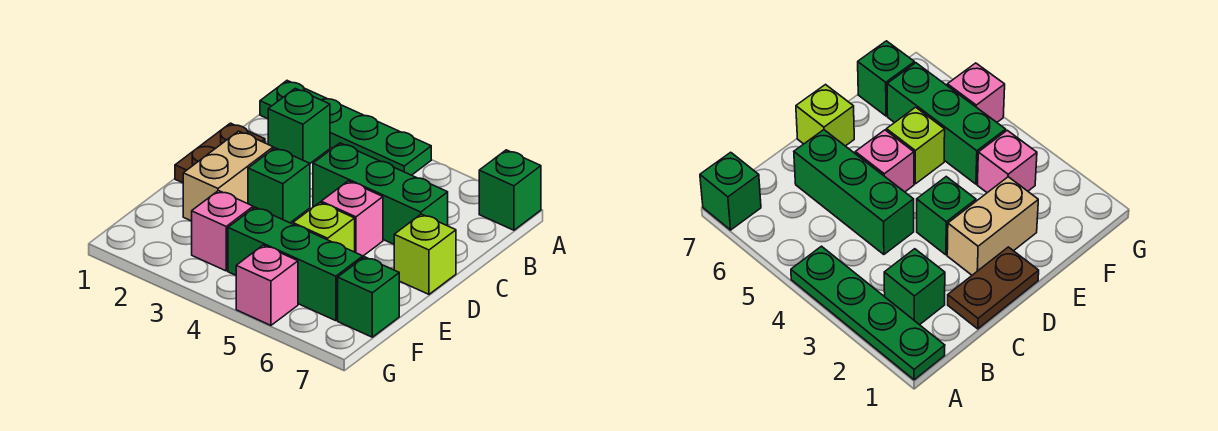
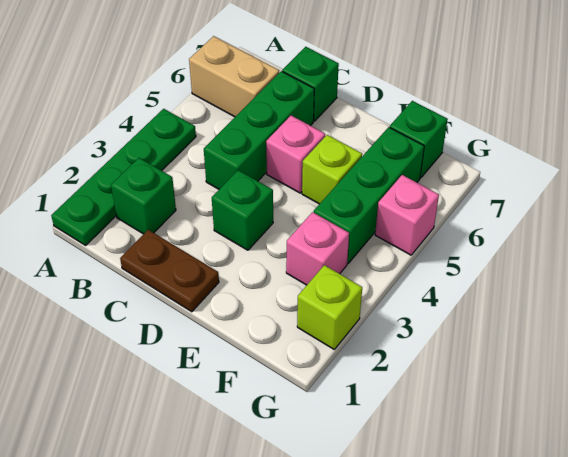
green brick A7 level 1 -> green brick C7 level 1
tan brick D2:E2 level 1 -> tan brick A6:B6 level 1
lime brick D7 level 1 -> lime brick G2 level 1

